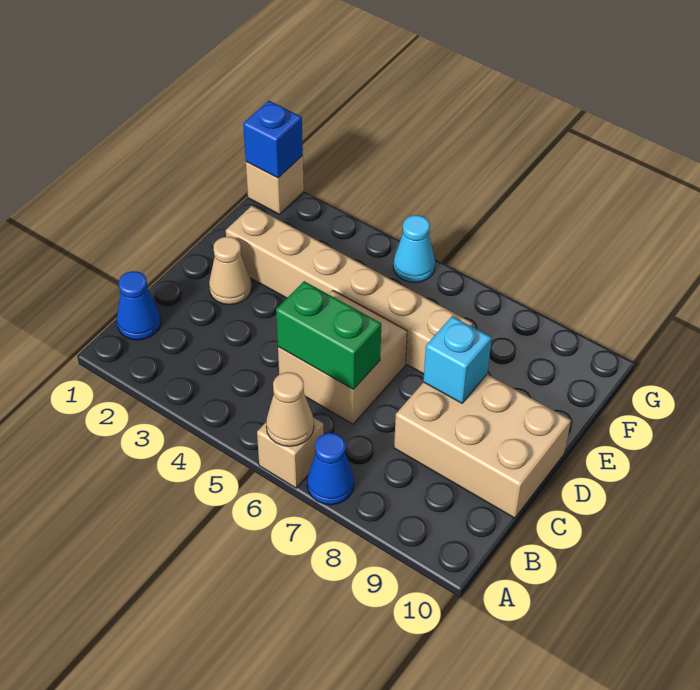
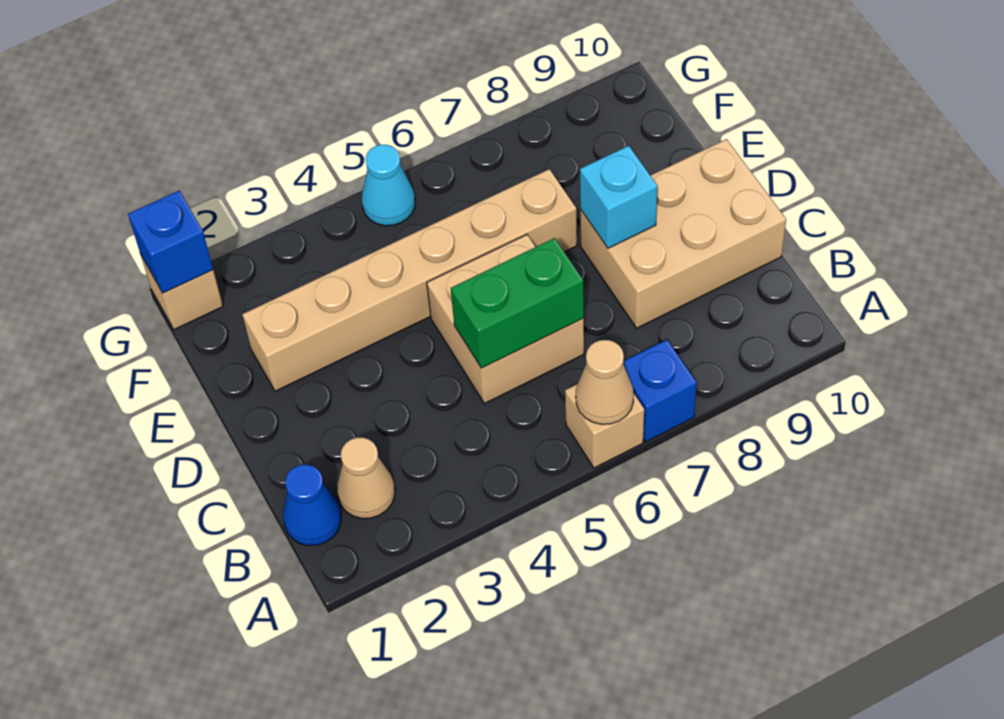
blue cone A7 level 1 -> blue brick A7 level 1
tan cone D2 level 1 -> tan cone B2 level 1

